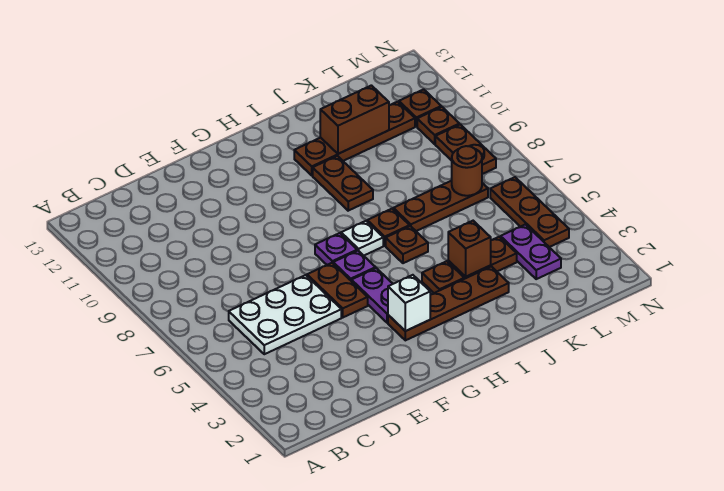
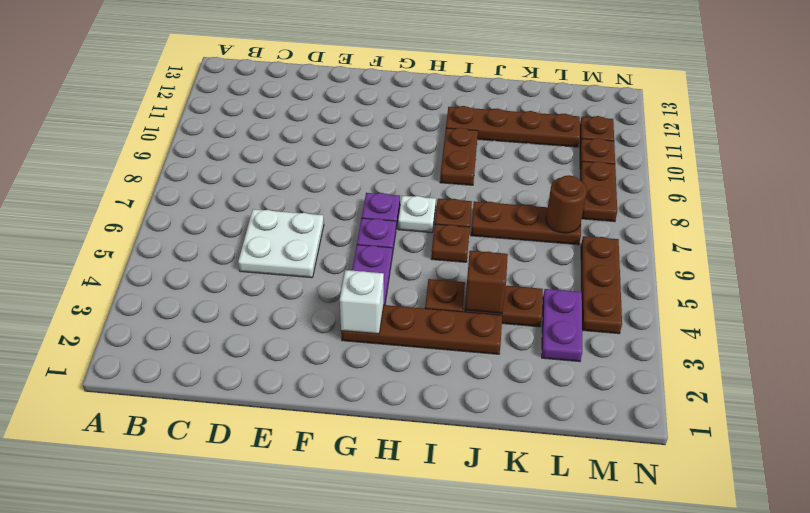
white plate C5:E6 level 1 -> white plate D5:E6 level 1
brown plate F5:F6 level 1 -> none
brown brick J11:K11 level 2 -> none

